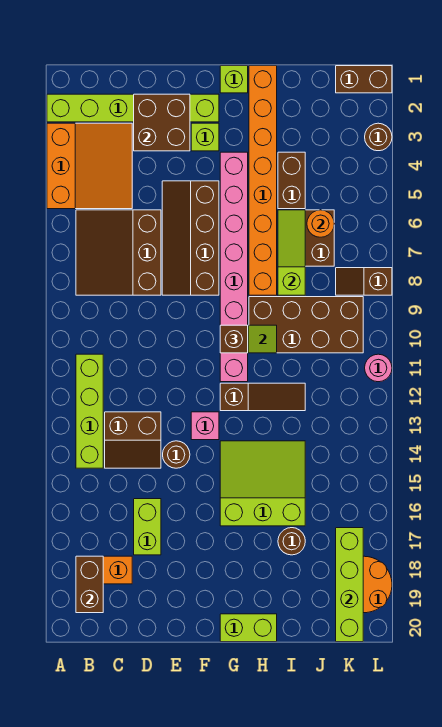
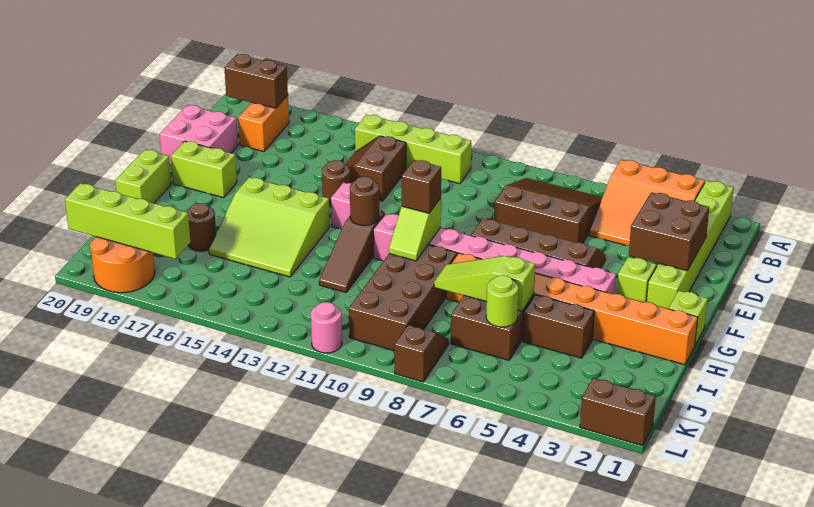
lime brick D16:D17 level 1 -> lime brick F18:F19 level 1
none -> pink brick D19:E20 level 1
lime slope G14:I16 level 1 top 16 -> lime slope G14:I16 level 1 top G
lime slope I6:I8 level 2 top 8 -> lime slope I6:I8 level 2 top 6
orange round brick J6 level 2 -> lime round brick J6 level 2
brown brick K1:L1 level 1 -> brown brick L1:L2 level 1
brown round brick L3 level 1 -> brown round brick G12 level 2

